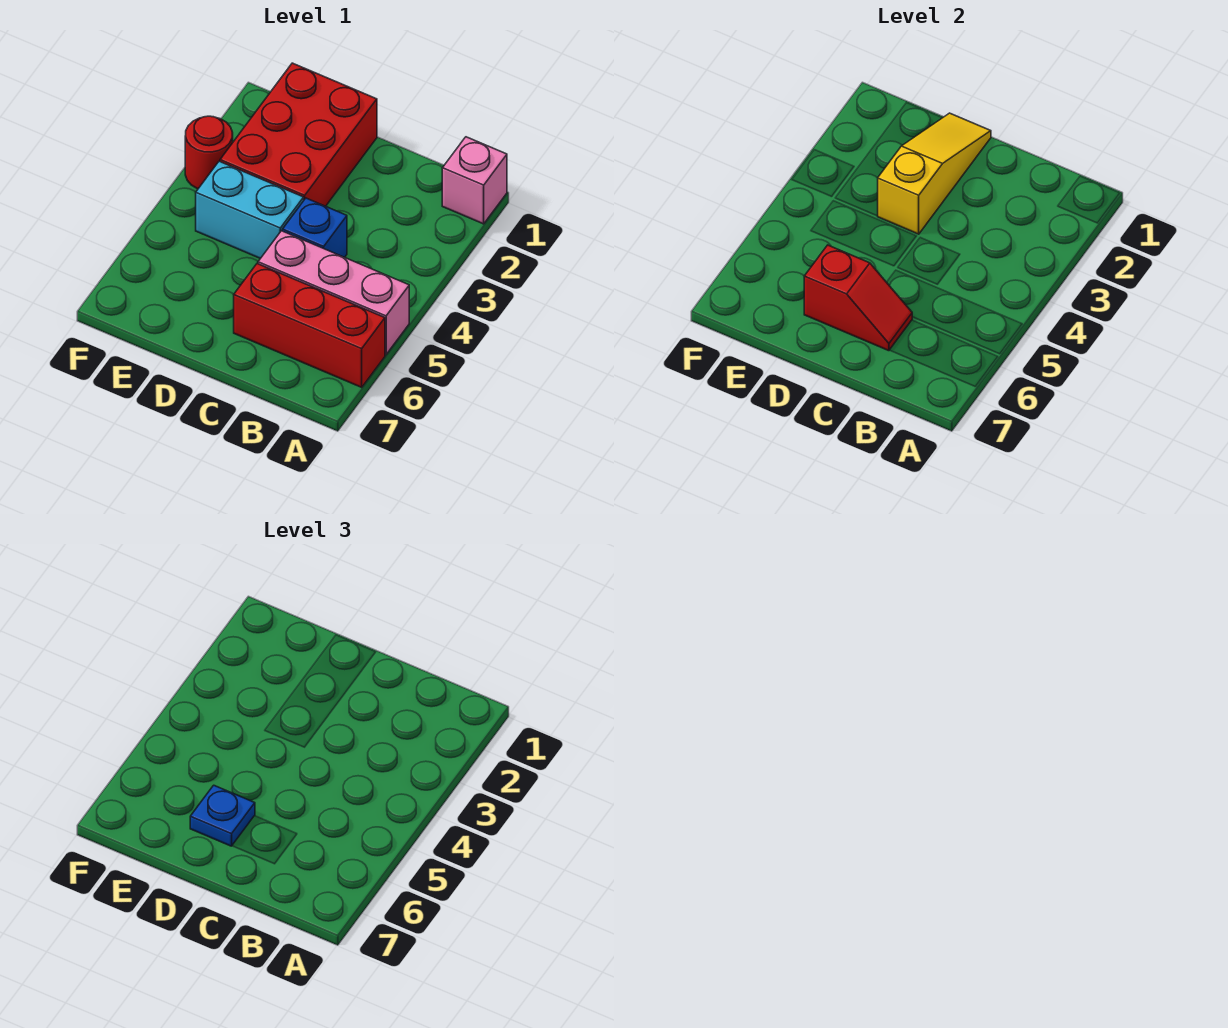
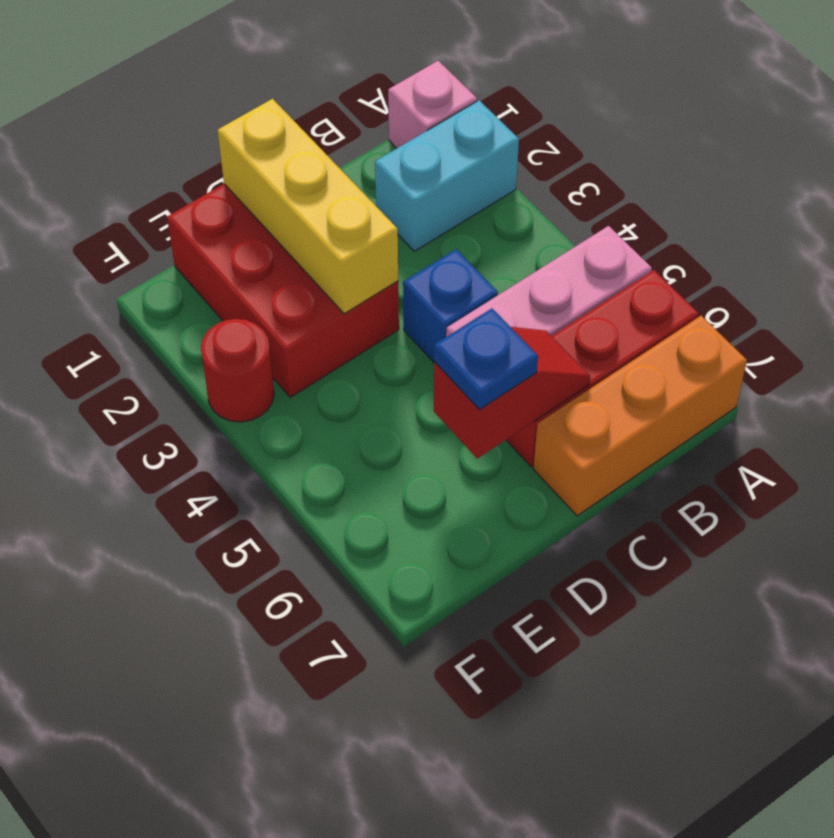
none -> orange brick A7:C7 level 1
yellow slope D1:D3 level 2 top 3 -> yellow brick D1:D3 level 2
cyan brick D4:E4 level 1 -> cyan brick A2:B2 level 1

